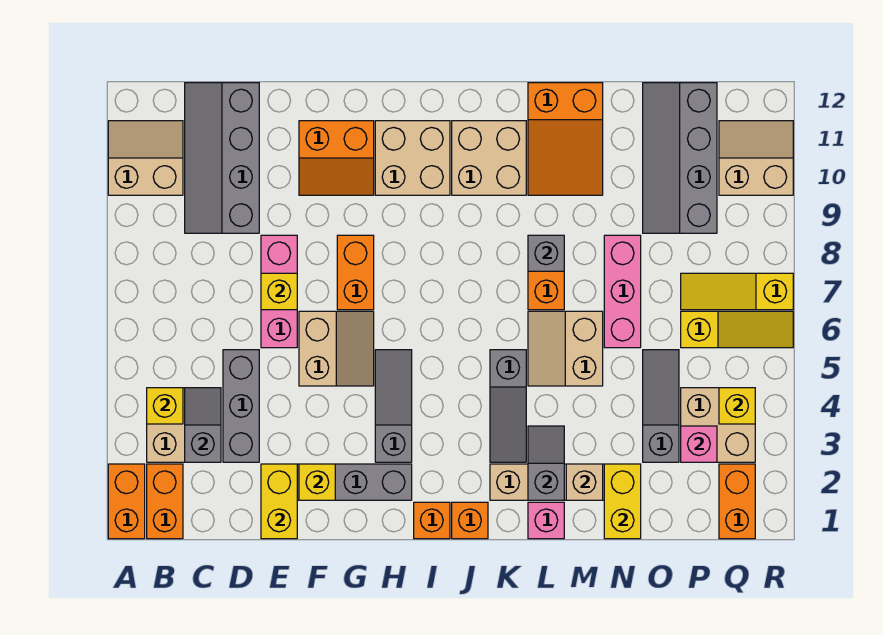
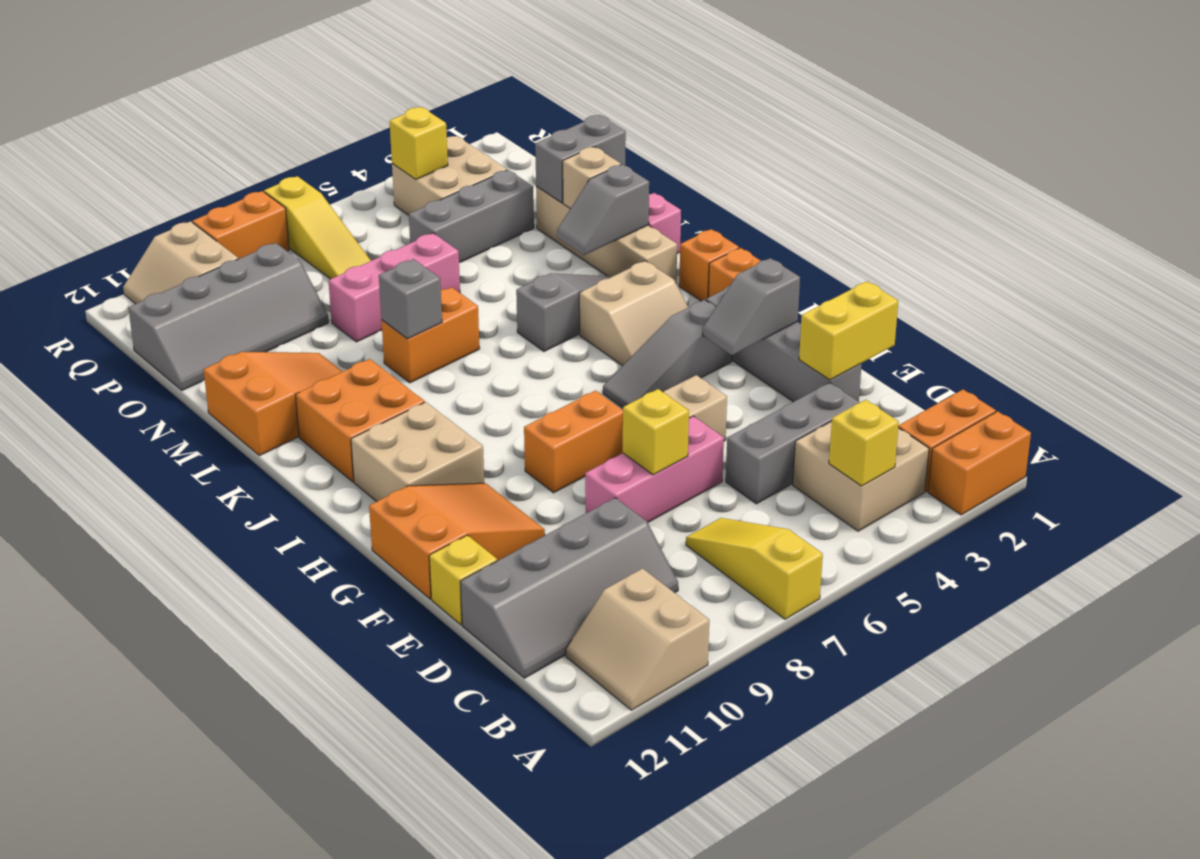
grey slope C3:C4 level 2 top 3 -> grey slope G2:G3 level 2 top 2
yellow brick F2 level 2 -> yellow brick E12 level 1
orange slope F10:G11 level 1 top 11 -> orange slope F10:G12 level 1 top 12
tan brick J10:K11 level 1 -> orange brick J10:K11 level 1
tan slope L5:M6 level 1 top M -> tan slope I3:J4 level 1 top J
yellow brick N1:N2 level 2 -> grey brick N1:N2 level 2
grey slope O3:O5 level 1 top 3 -> grey brick O3:O5 level 1
pink brick P3 level 2 -> none
yellow slope P6:R6 level 1 top P -> yellow slope A7:C7 level 1 top A
orange brick Q1:Q2 level 1 -> orange brick R8:R9 level 1

